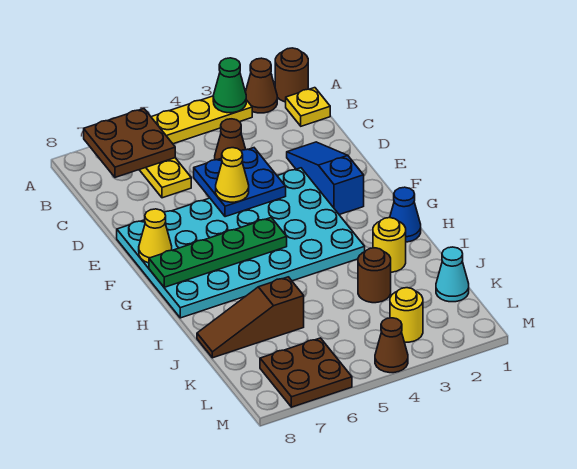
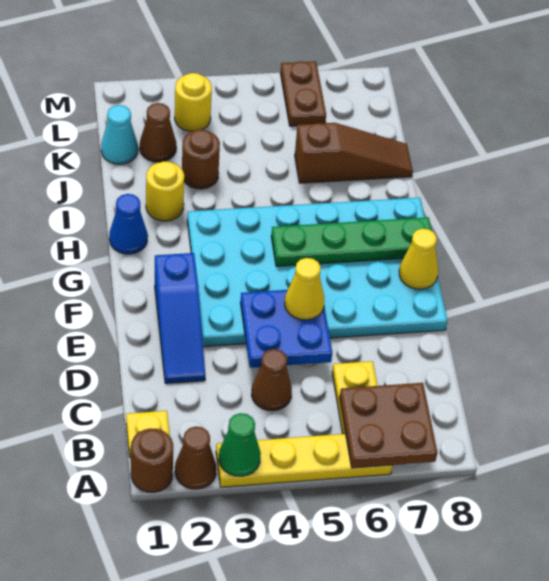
brown plate L6:M7 level 1 -> brown plate L6:M6 level 1
brown cone M4 level 1 -> brown cone K2 level 1

